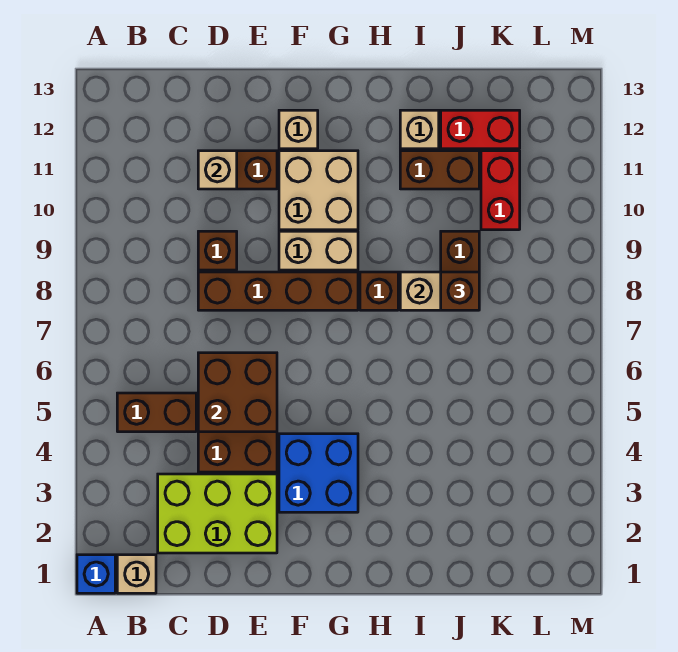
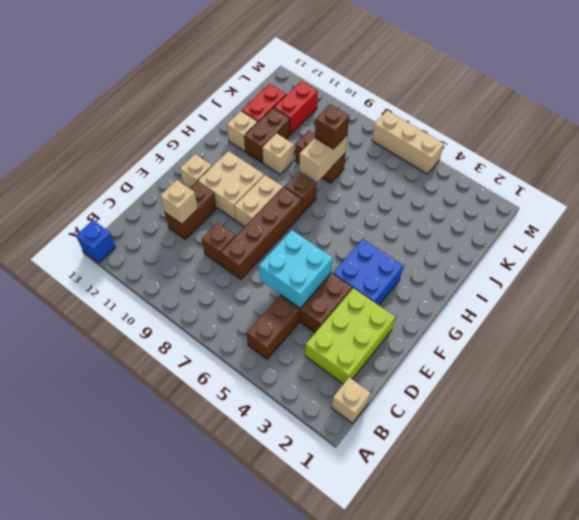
blue brick A1 level 1 -> blue brick A13 level 1
brown brick D5:E6 level 2 -> cyan brick D5:E6 level 2
none -> tan brick I10 level 1
red brick K10:K11 level 1 -> red brick K11:L11 level 1
none -> tan brick M5:M7 level 1

